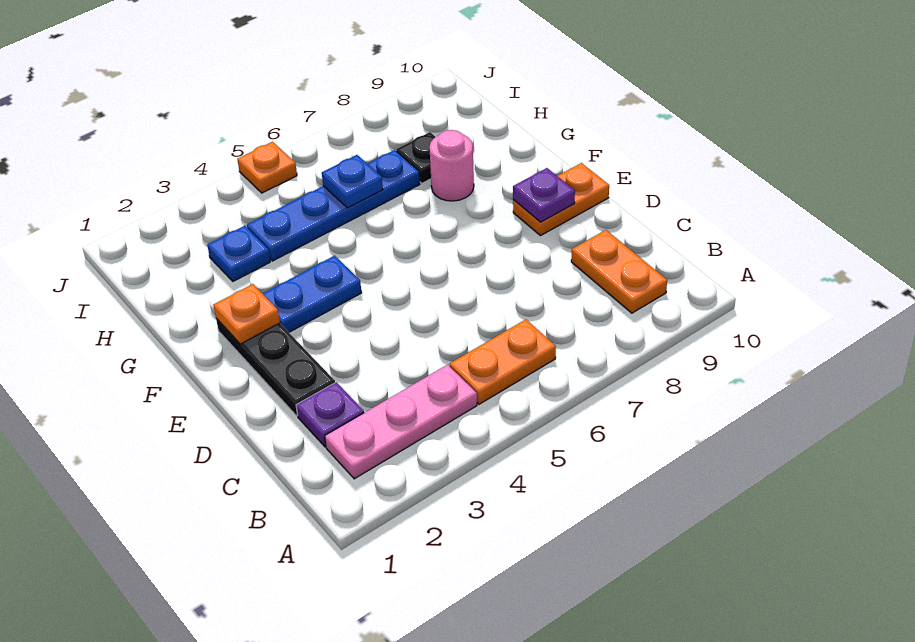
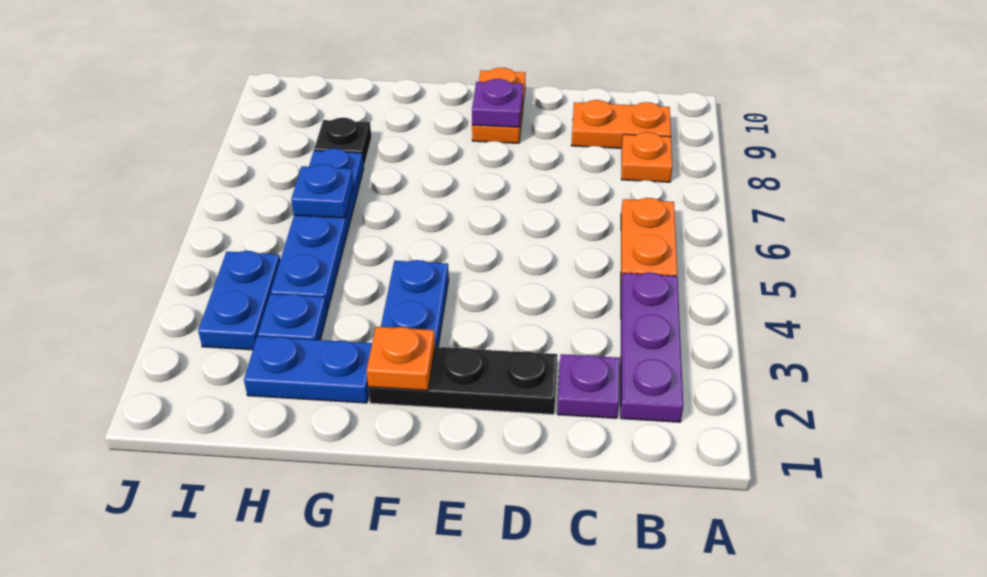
pink plate B2:B4 level 1 -> purple plate B2:B4 level 1
none -> blue plate G2:H2 level 1
pink round brick G8 level 1 -> none
none -> blue plate I3:I4 level 1
orange plate J5 level 1 -> orange plate B8 level 1

